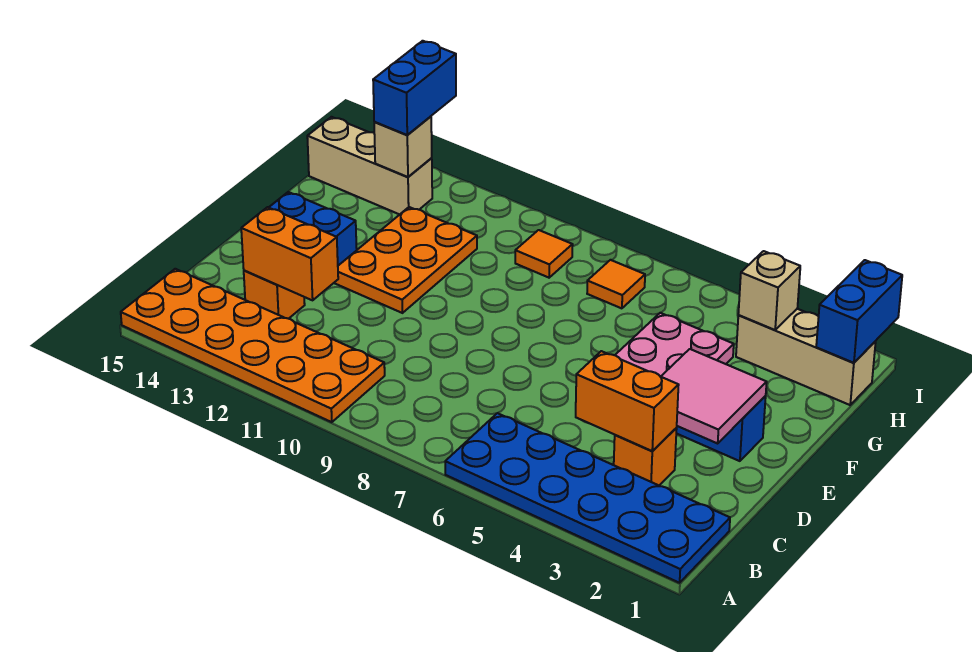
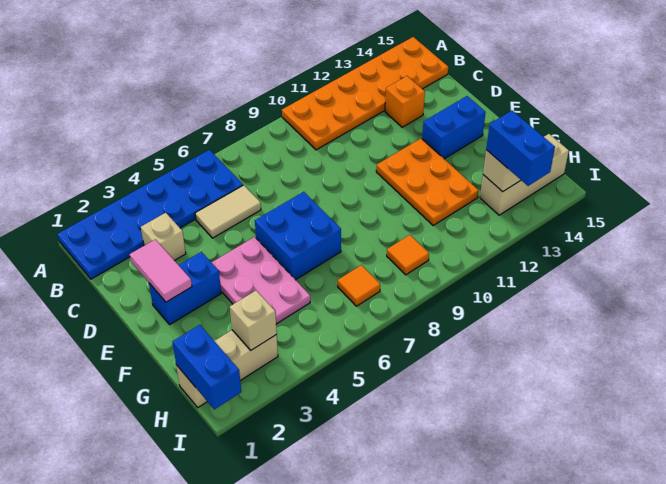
orange brick C3 level 1 -> tan brick C3 level 1
orange brick C3:C4 level 2 -> none
none -> tan tile C5:C6 level 1
orange brick C12:C13 level 2 -> none
pink tile D2:E3 level 2 -> pink tile D2:E2 level 2
none -> blue brick E6:F7 level 1

